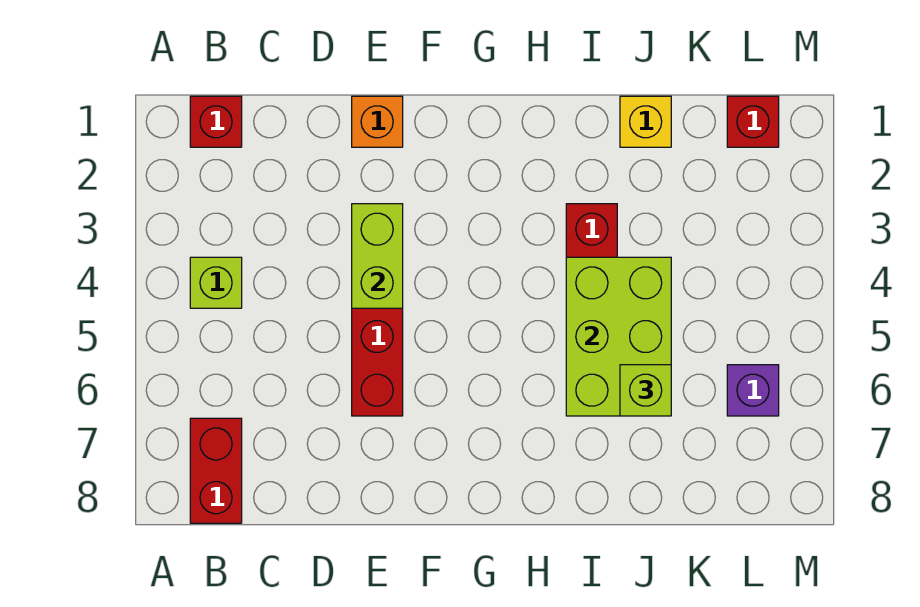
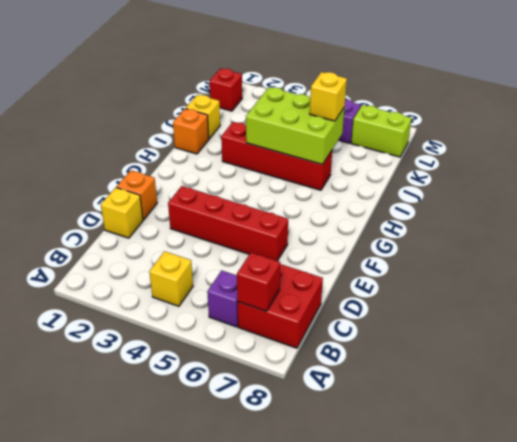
red brick B1 level 1 -> red brick B7 level 2
lime brick B4 level 1 -> yellow brick B4 level 1
none -> purple brick B6 level 1
red brick B7:B8 level 1 -> red brick B7:C8 level 1
none -> yellow brick D1 level 1
lime brick E3:E4 level 2 -> lime brick L7:L8 level 1
none -> orange brick I1 level 1
lime brick J6 level 3 -> yellow brick J6 level 3

